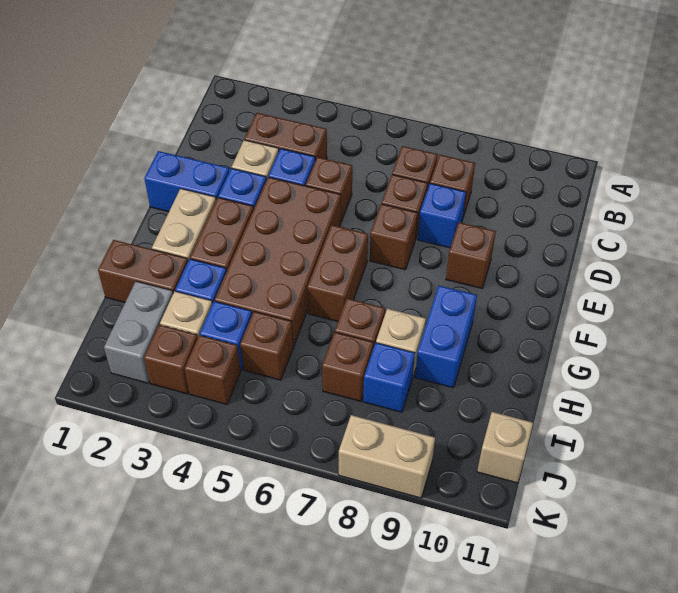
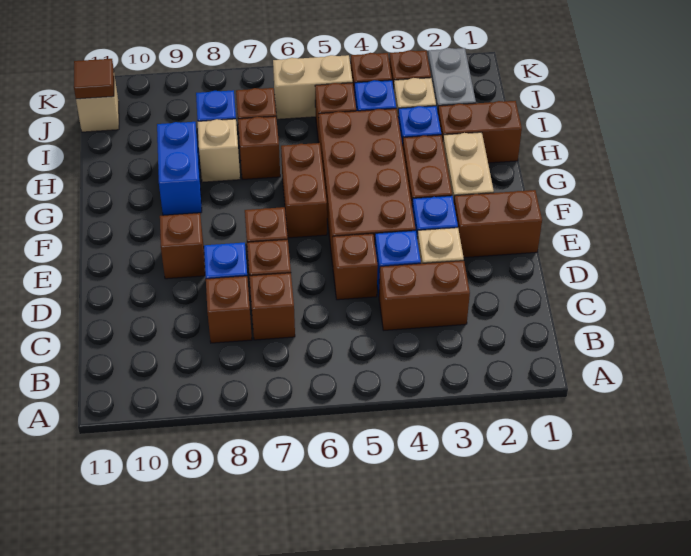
blue brick E1:E2 level 1 -> brown brick E1:E2 level 1
none -> brown tile J11 level 2
tan brick K8:K9 level 1 -> tan brick J5:J6 level 1

